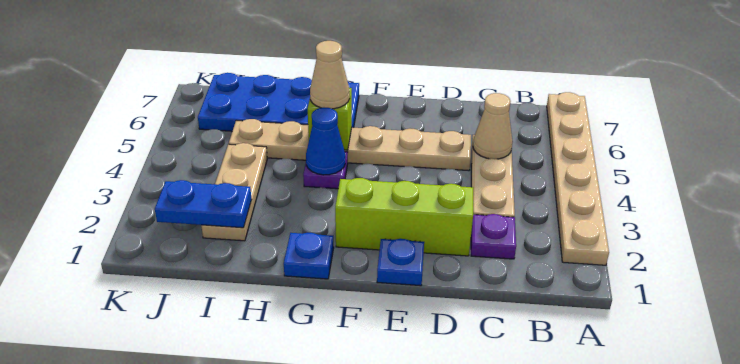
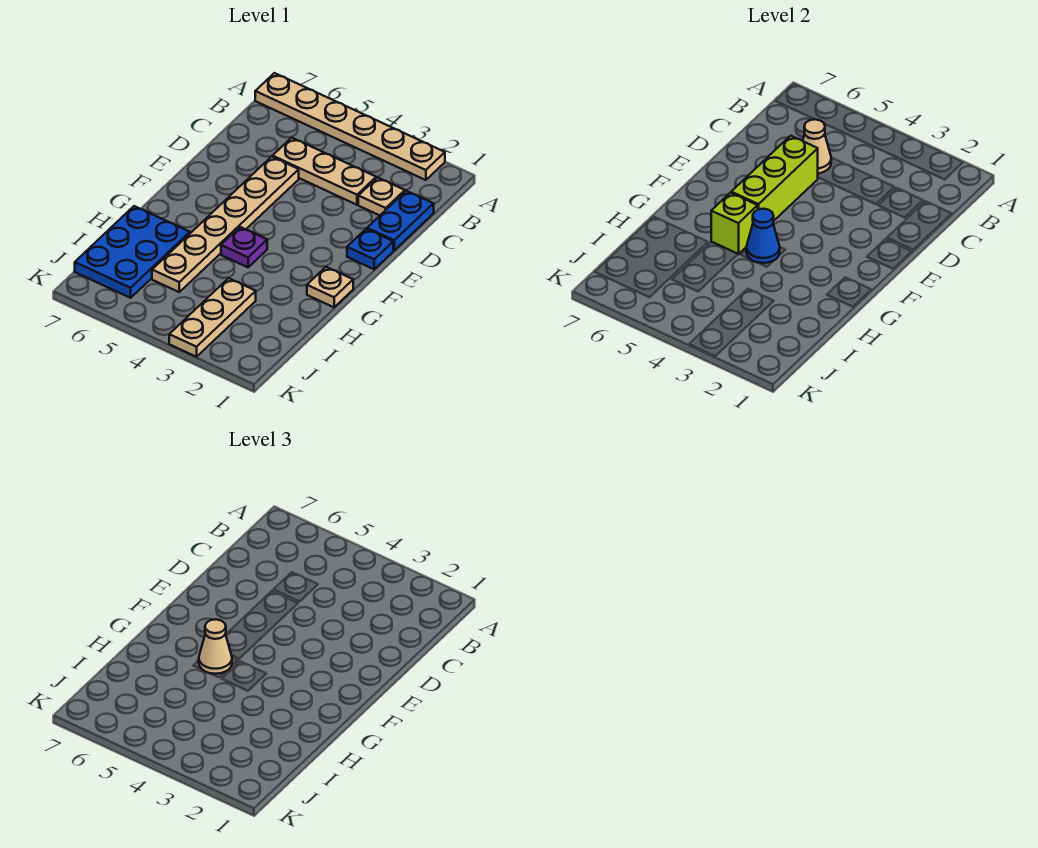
purple plate C2 level 1 -> tan plate C2 level 1
lime brick D2:F2 level 1 -> lime brick D5:F5 level 2
blue plate G1 level 1 -> tan plate G1 level 1
blue plate G6:J7 level 1 -> blue plate H6:J7 level 1
tan plate I2:I4 level 1 -> tan plate I3:K3 level 1
blue plate I2:J2 level 2 -> blue plate C1:D1 level 1

